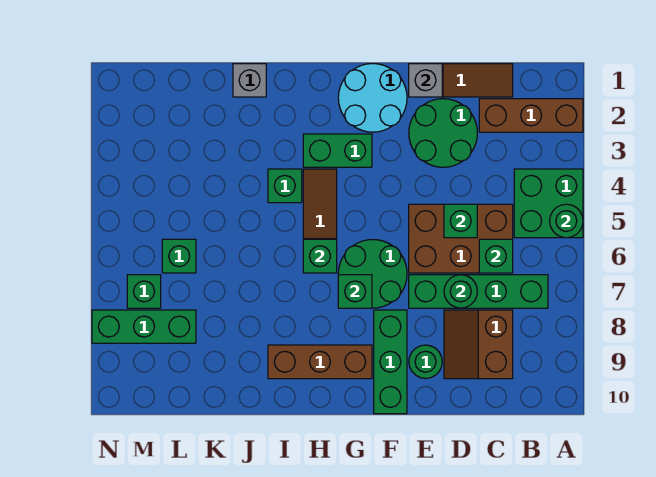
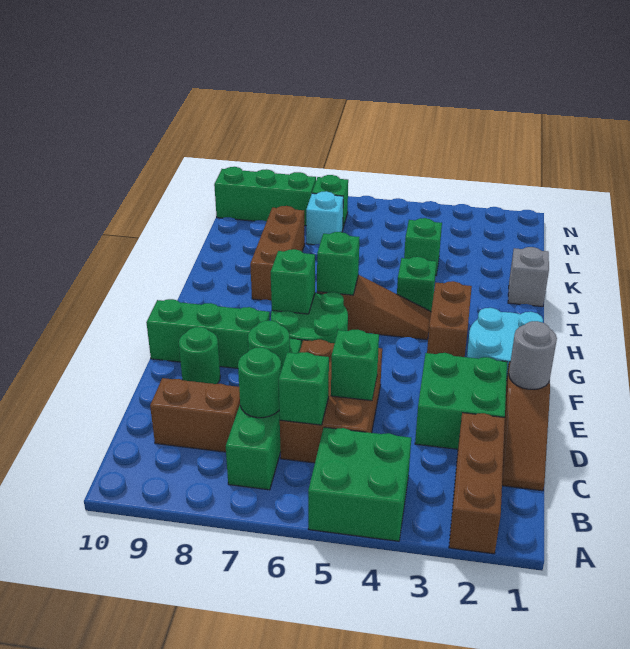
green round brick A5 level 2 -> green round brick C7 level 2
green round brick D2:E3 level 1 -> green brick D2:E3 level 1
grey brick E1 level 2 -> grey round brick E1 level 2
green brick G3:H3 level 1 -> brown brick G3:H3 level 1
brown brick G9:I9 level 1 -> brown brick I8:K8 level 1
green brick L6 level 1 -> green brick K4 level 1
none -> cyan brick L7 level 1
green brick L8:N8 level 1 -> green brick M8:M10 level 1

